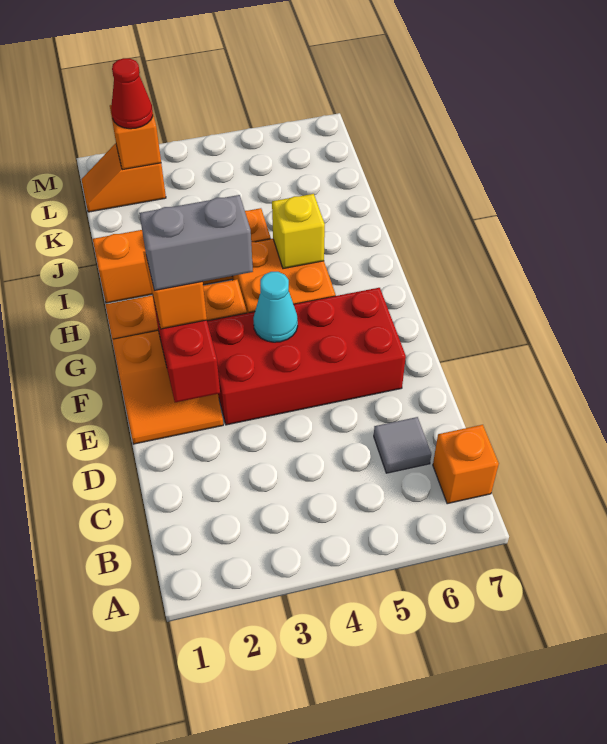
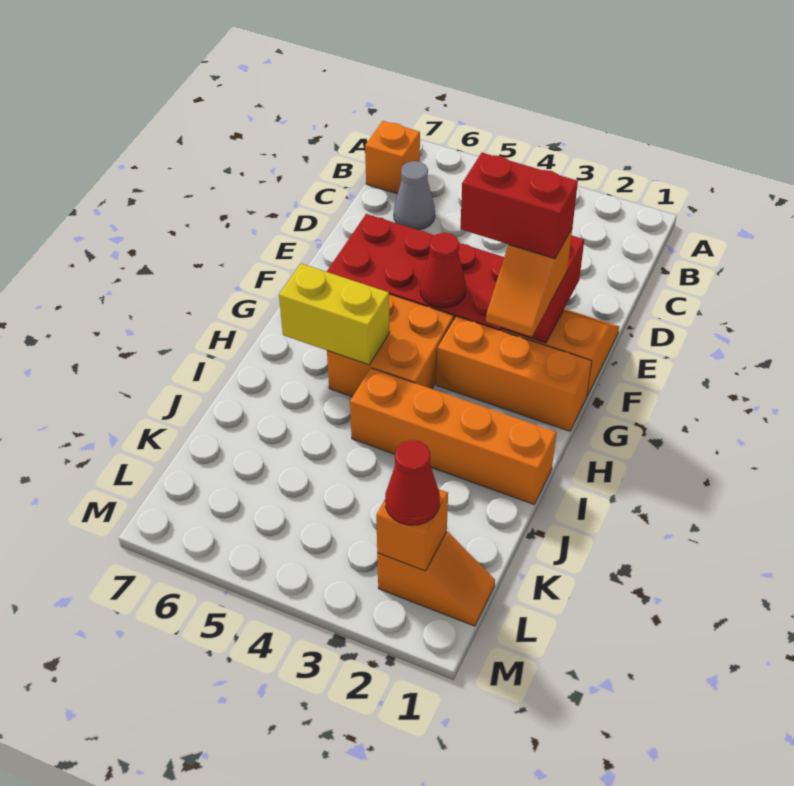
grey tile C6 level 1 -> grey cone C6 level 1
grey brick F2:F3 level 4 -> red brick F2:F3 level 4
cyan cone F4 level 2 -> red cone F4 level 2
yellow brick H5 level 2 -> yellow brick H5:H6 level 2

